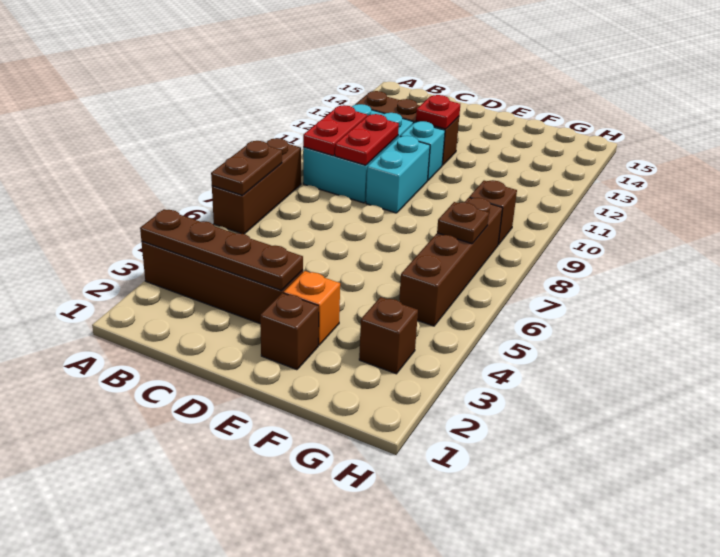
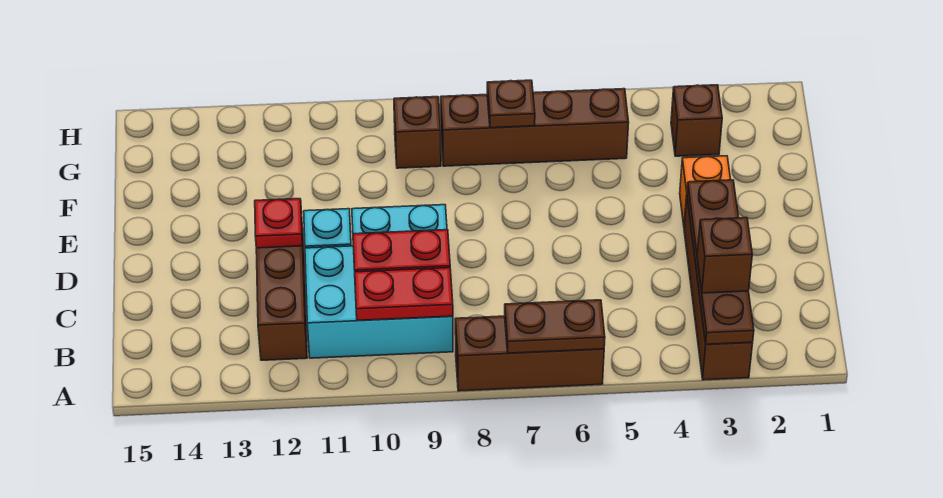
brown brick E2 level 1 -> brown brick B3 level 3

